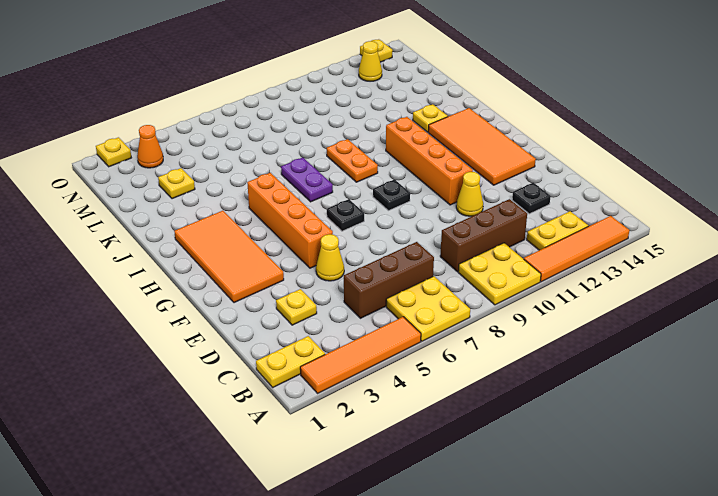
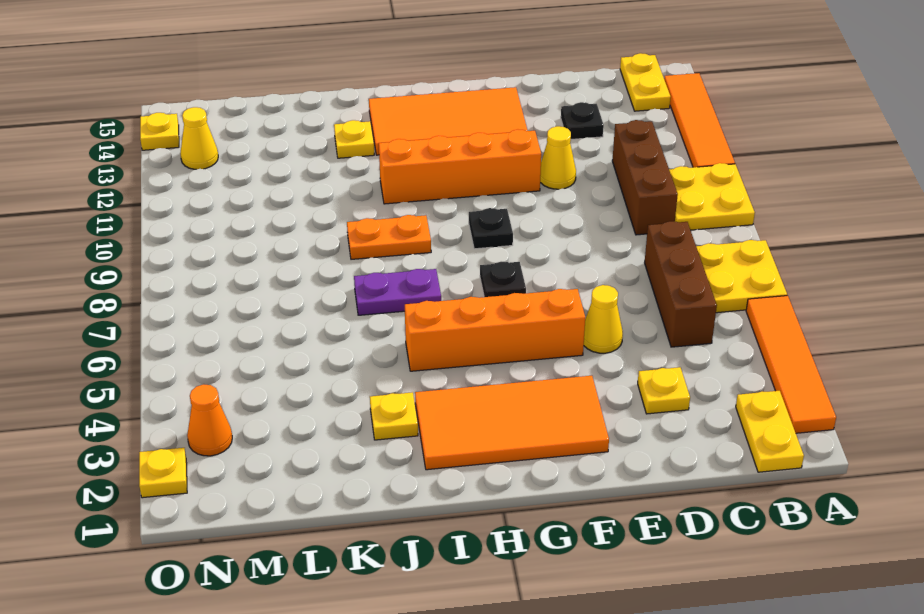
yellow plate B12:B13 level 1 -> yellow plate B14:B15 level 1
yellow plate L3 level 1 -> yellow plate J3 level 1

